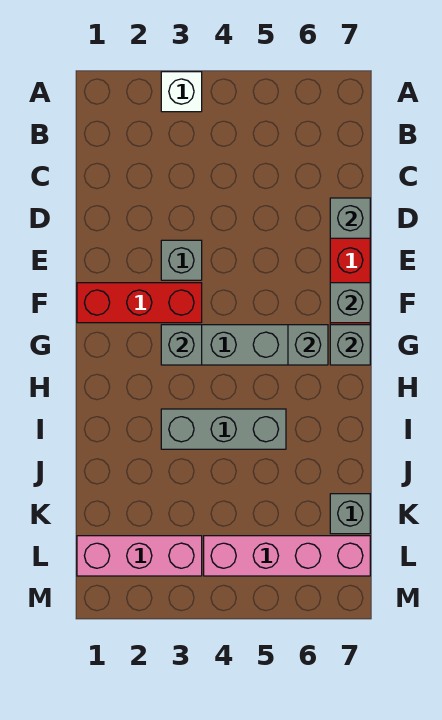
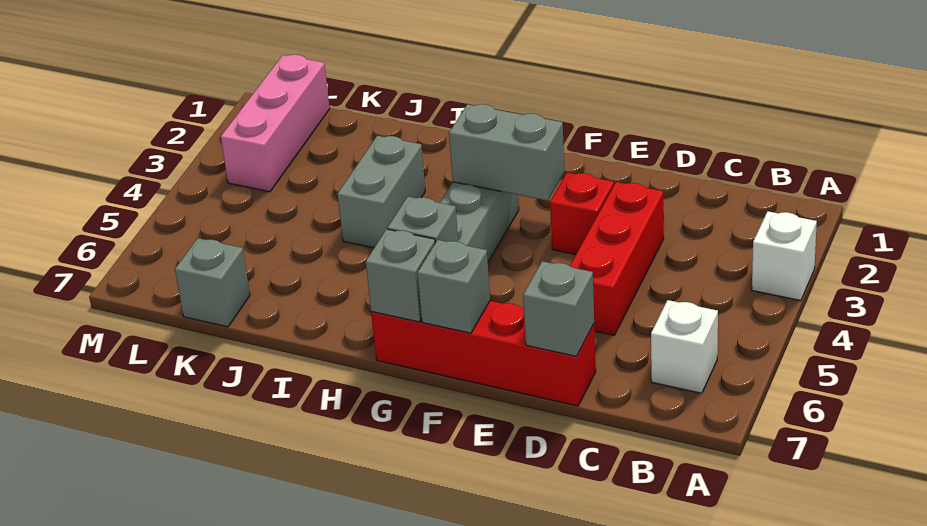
none -> white brick B6 level 1
grey brick E3 level 1 -> red brick E3 level 1
red brick F1:F3 level 1 -> red brick D3:D5 level 1
grey brick G3 level 2 -> grey brick F3:G3 level 2
grey brick I3:I5 level 1 -> grey brick I3:I4 level 1
pink brick L4:L7 level 1 -> none

